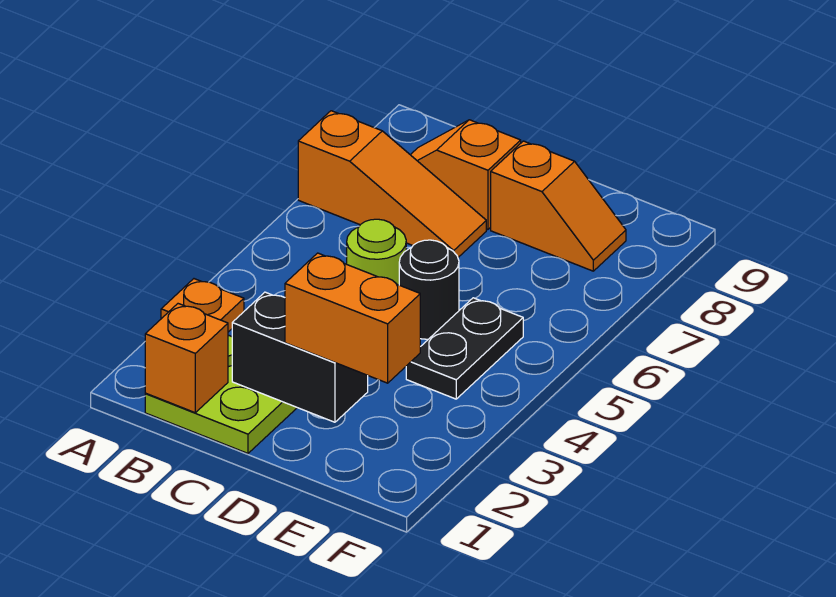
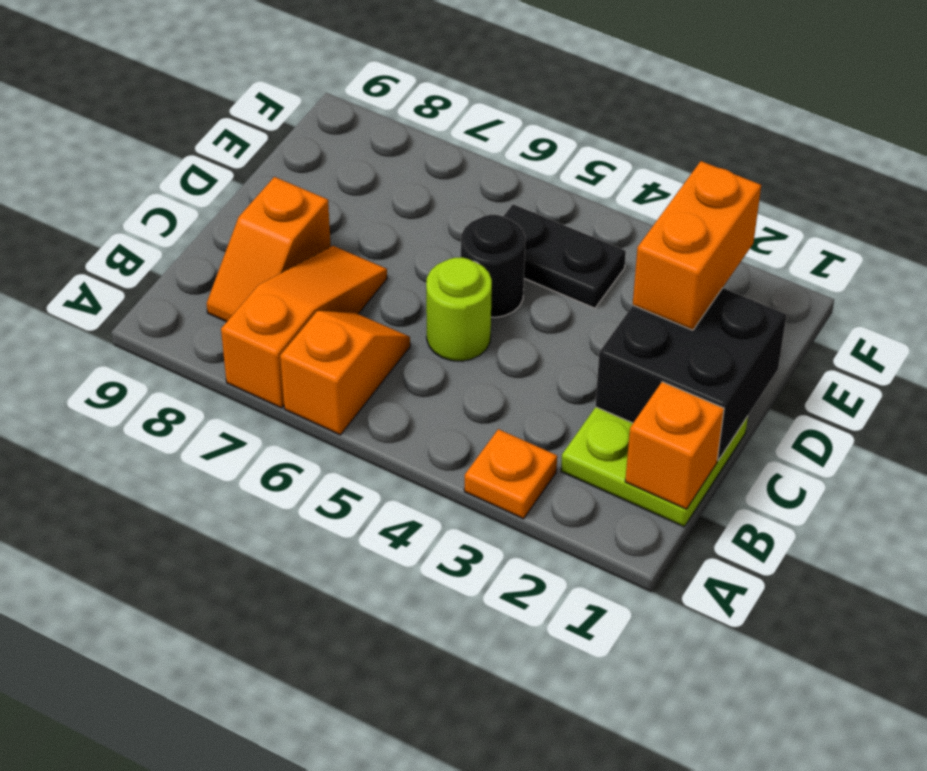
black brick C2:D2 level 2 -> black brick C1:D2 level 2
orange slope D8:E8 level 1 top D -> orange slope A6:B6 level 1 top A

